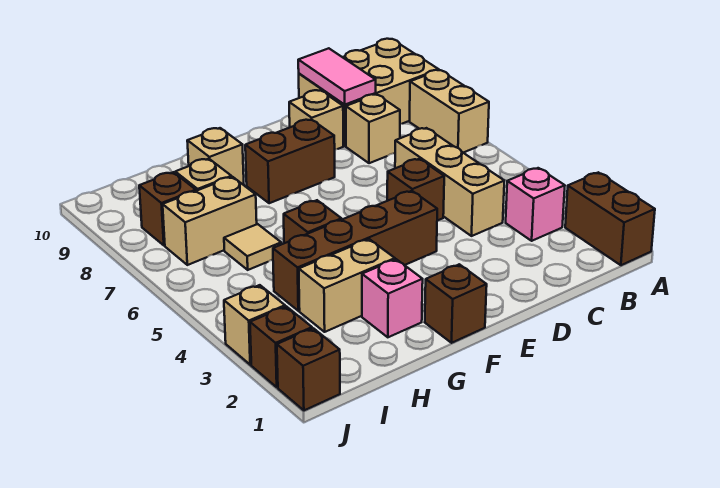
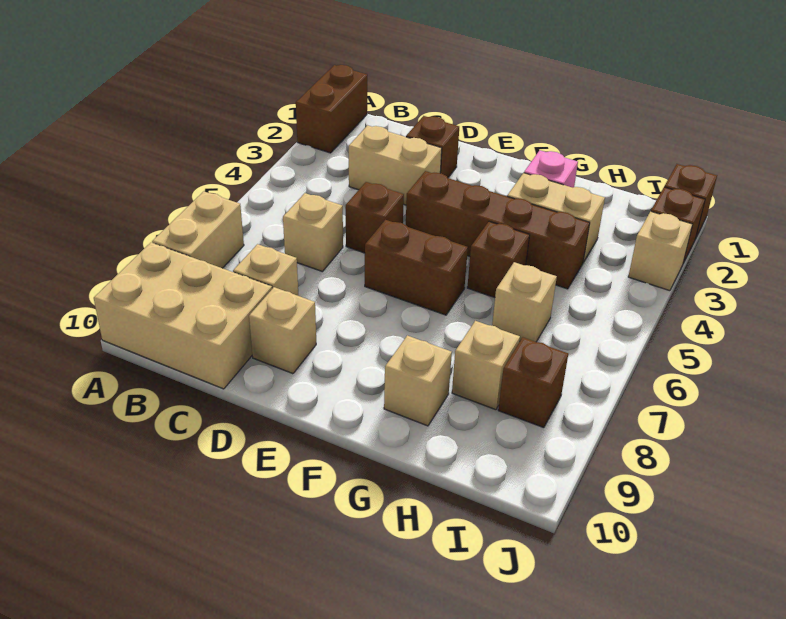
pink brick B3 level 1 -> none
tan brick C4:C6 level 1 -> tan brick C6 level 1
pink tile C9:C10 level 2 -> none
brown brick E8:F8 level 1 -> brown brick E6:F6 level 1
brown brick F1 level 1 -> brown brick D2 level 1
tan tile H6 level 1 -> tan brick H6 level 1
tan brick H7:I7 level 1 -> tan brick C3:D3 level 1

